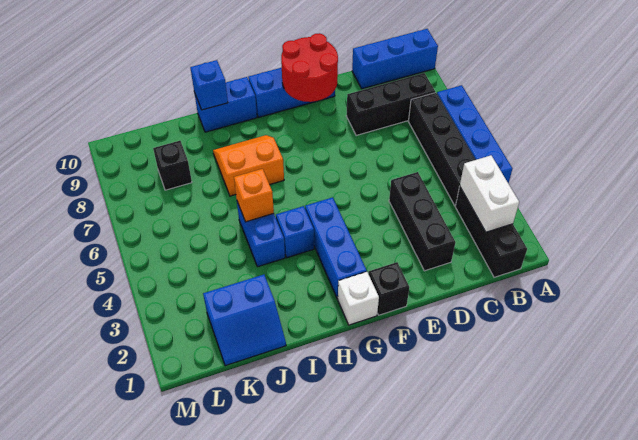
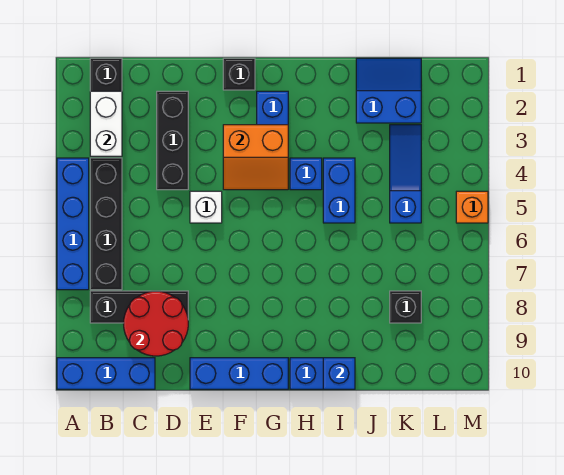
red round brick E9:F10 level 2 -> red round brick C8:D9 level 2
white brick G1 level 1 -> white brick E5 level 1
orange slope H7:I8 level 1 top 7 -> orange slope F3:G4 level 2 top 3
orange brick I5 level 2 -> orange brick M5 level 1
none -> blue slope K3:K5 level 1 top 5

